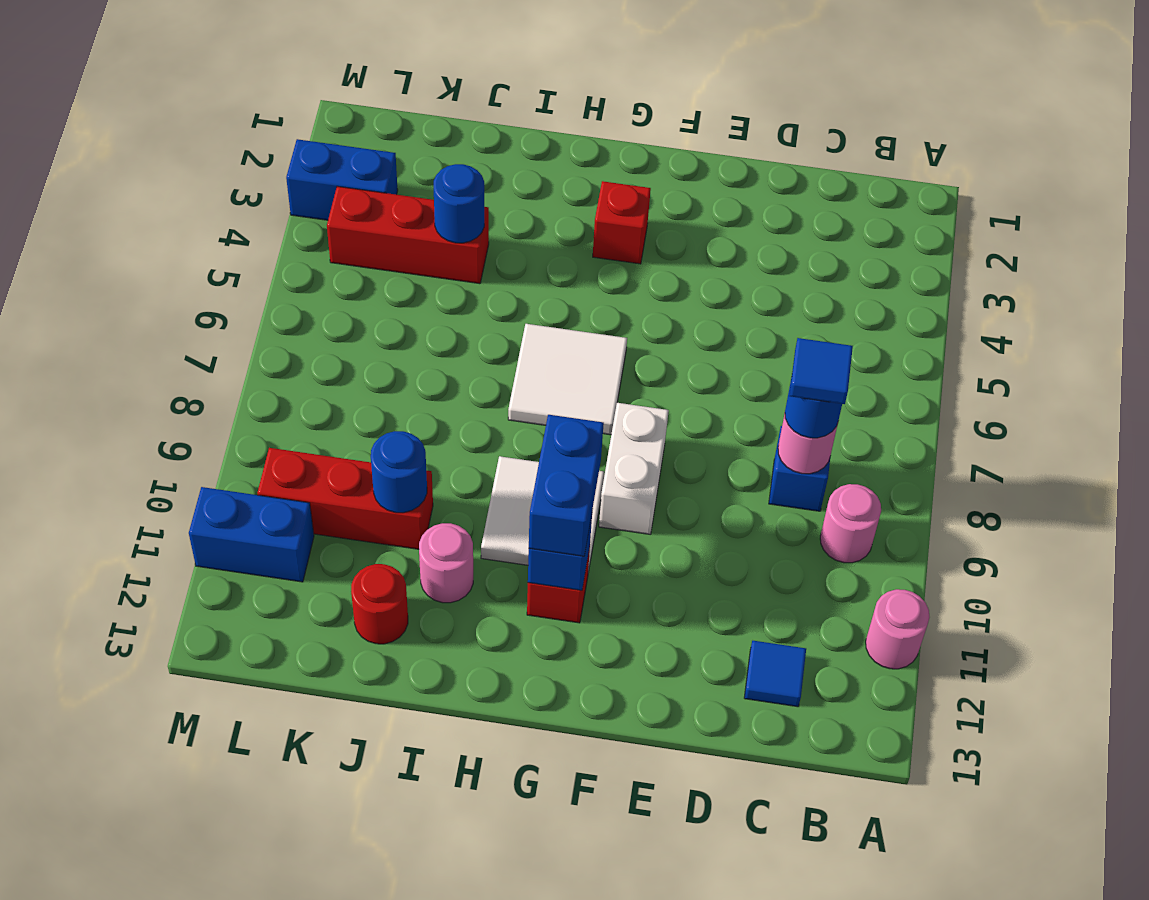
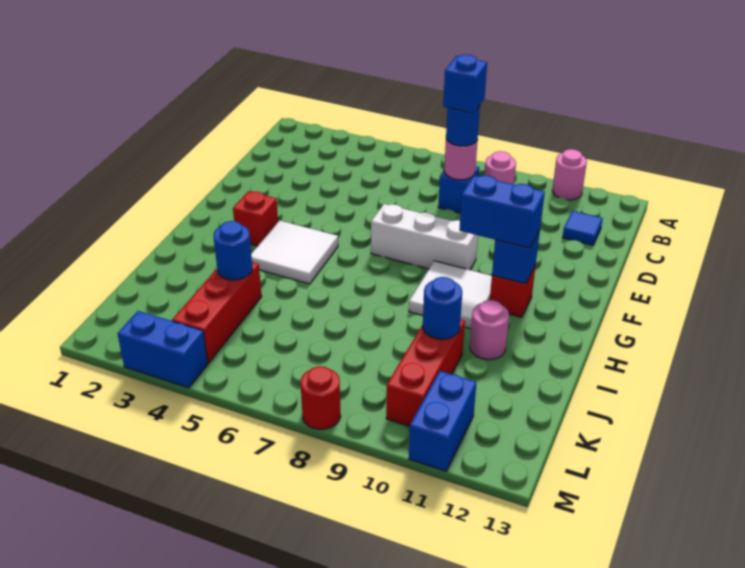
blue tile C8 level 4 -> blue brick C8 level 4
white brick F8:F9 level 1 -> white brick F7:F9 level 1
white tile G6:H7 level 1 -> white tile G4:H5 level 1
red round brick J12 level 1 -> red round brick M8 level 1
blue brick L3:M3 level 1 -> blue brick M3:M4 level 1

